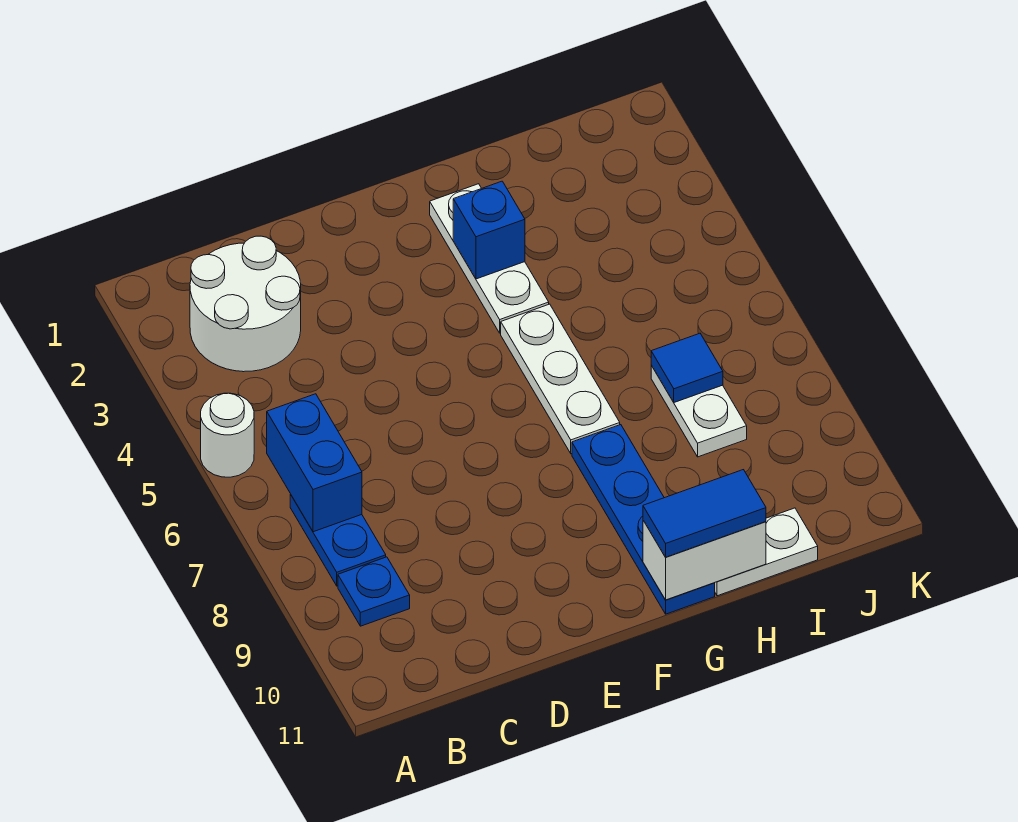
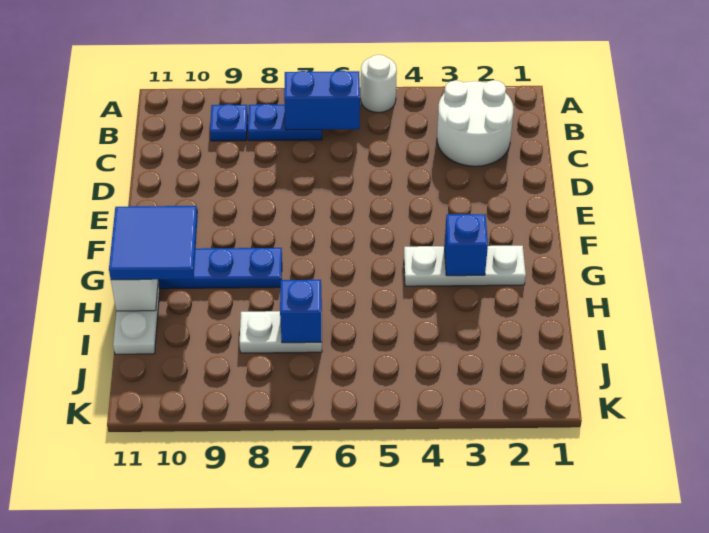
white plate G5:G7 level 1 -> none
blue tile G11:H11 level 3 -> blue tile G10:H11 level 3
blue tile I7 level 2 -> blue brick I7 level 2

